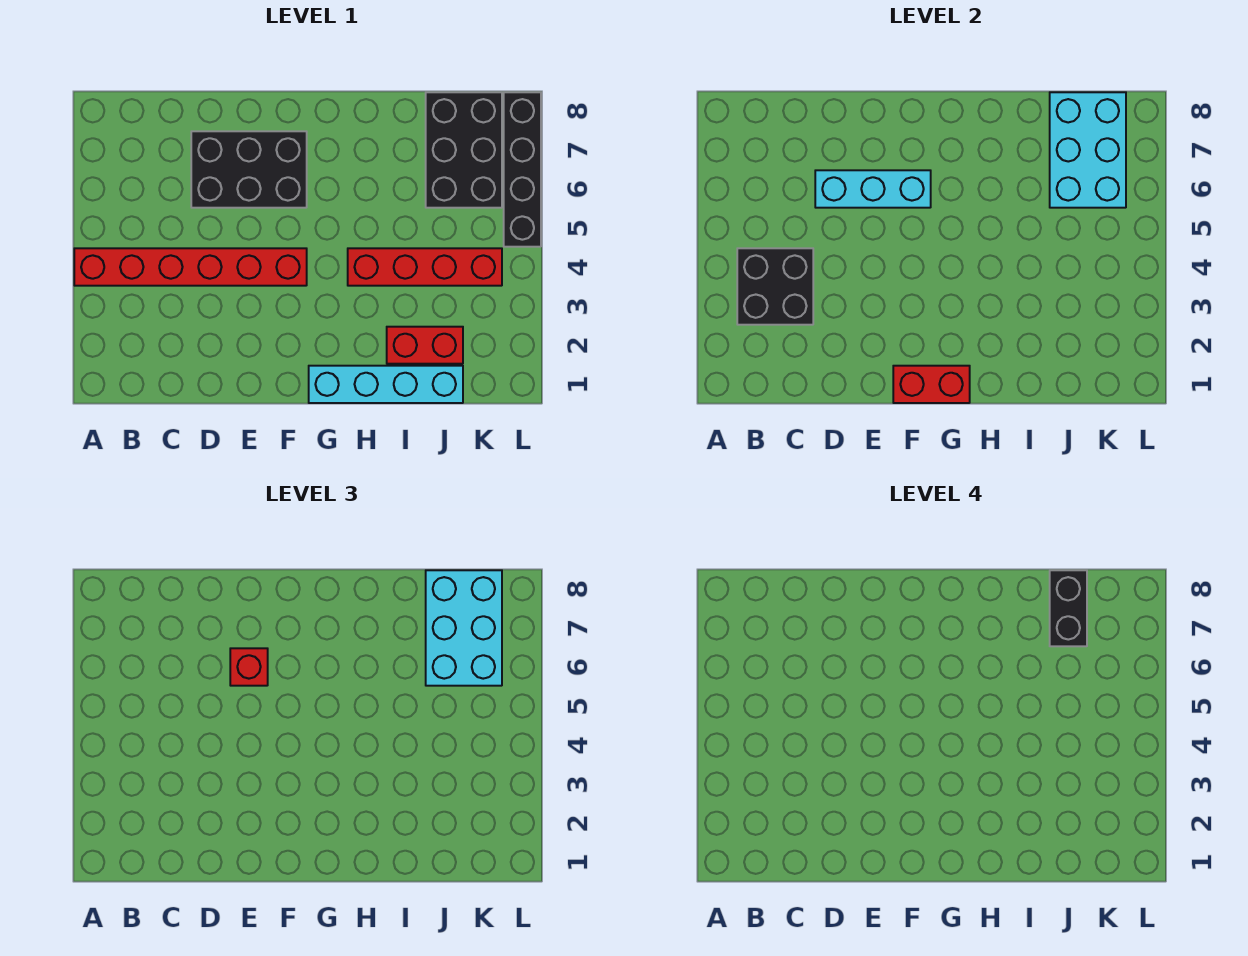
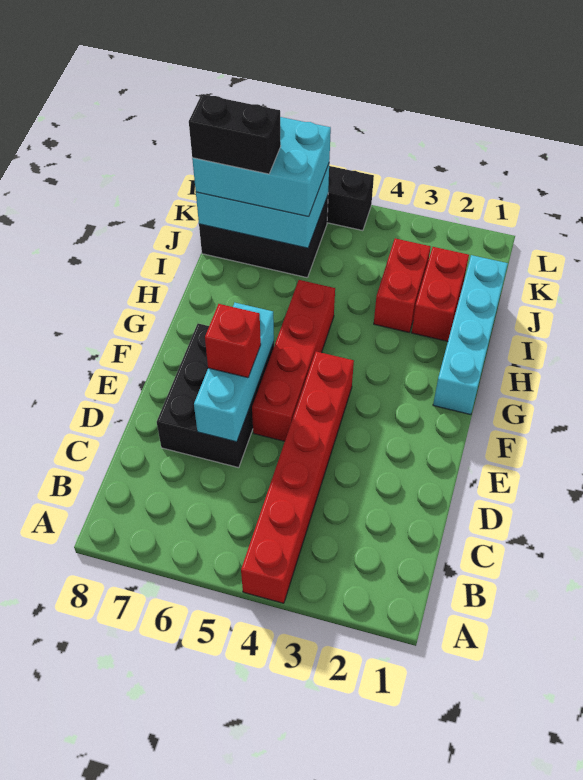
black brick B3:C4 level 2 -> none
red brick F1:G1 level 2 -> red brick I3:J3 level 1
red brick H4:K4 level 1 -> red brick E5:H5 level 1

